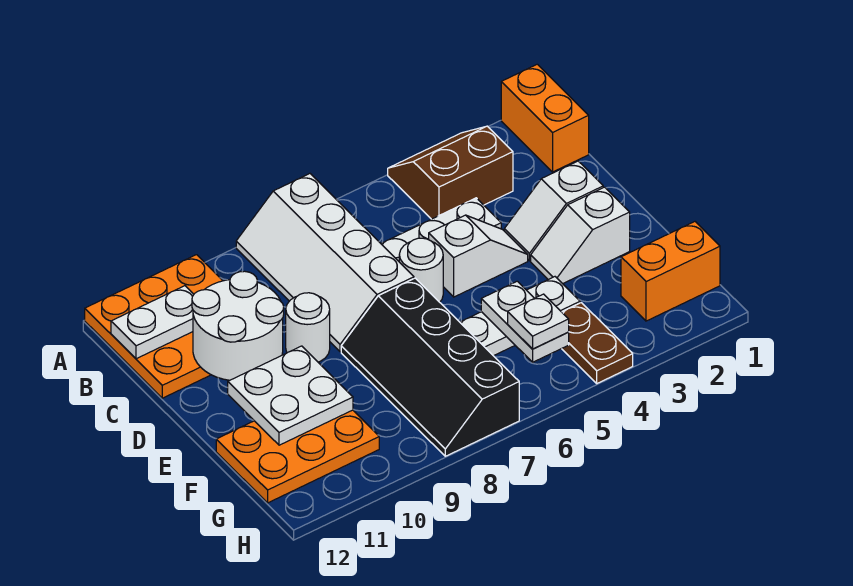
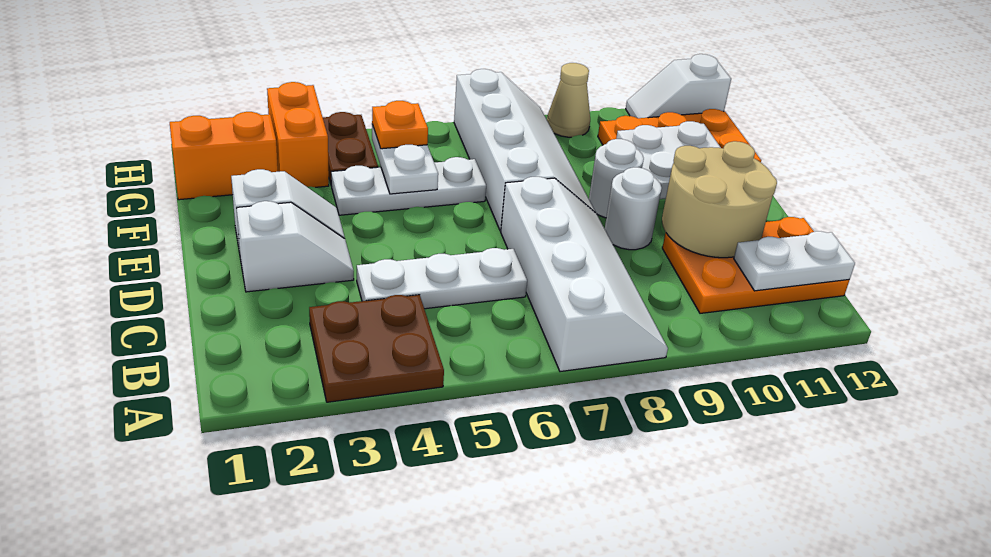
orange brick A1:B1 level 1 -> orange brick G3:H3 level 1
brown slope A3:B4 level 1 top B -> brown plate A3:B4 level 1
orange plate A10:C12 level 1 -> orange plate B10:C12 level 1
white round brick C10:D11 level 2 -> tan round brick C10:D11 level 2
white slope D4:D5 level 1 top 5 -> white slope H11:H12 level 1 top 12
white round brick D6 level 1 -> white round brick E9 level 1
black slope E7:H8 level 1 top 7 -> white slope E7:H8 level 1 top 7
white plate G5 level 3 -> orange plate G5 level 3
none -> tan cone H9 level 1

